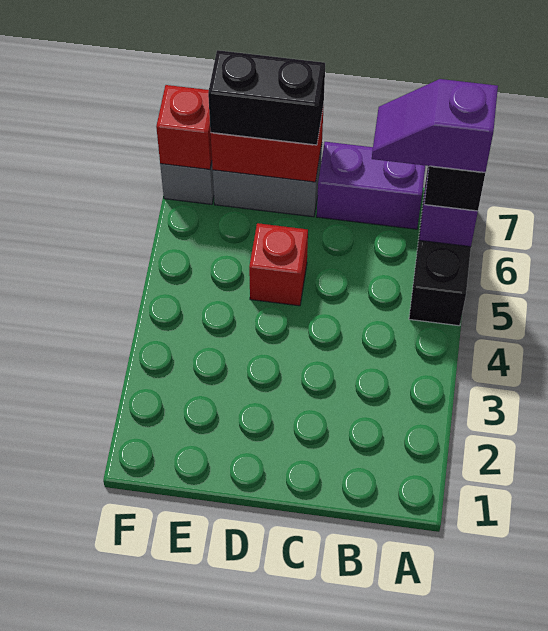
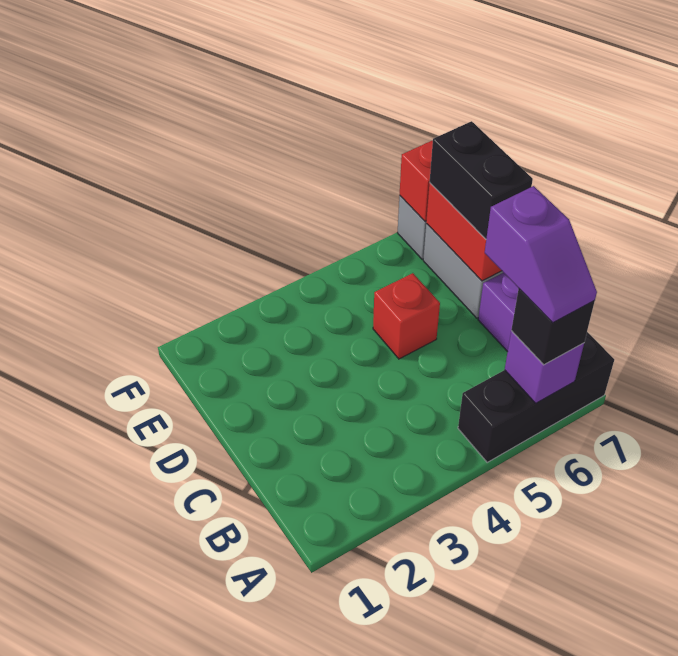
purple slope A6:B6 level 4 top A -> purple slope A6:B6 level 4 top B

